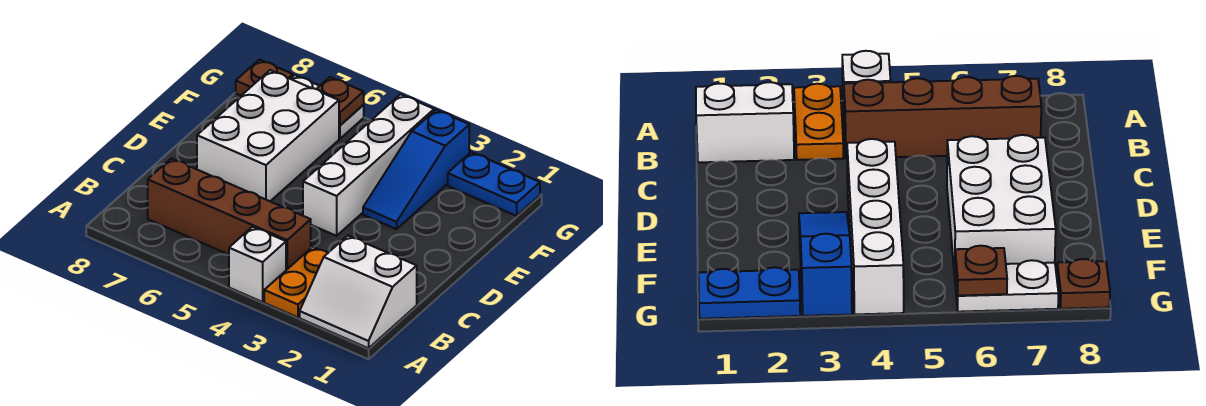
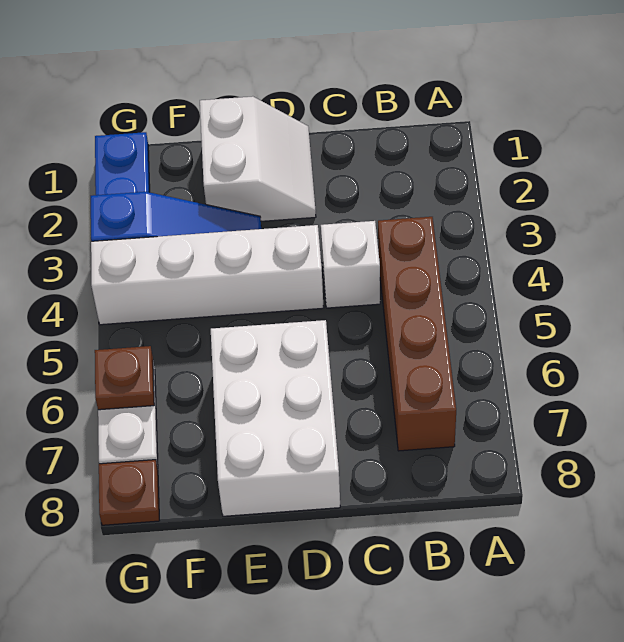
white slope A1:B2 level 1 top B -> white slope D1:E2 level 1 top E
orange plate A3:B3 level 1 -> none
white brick A4 level 1 -> white brick C4 level 1
white brick D6:F7 level 1 -> white brick D6:E8 level 1

